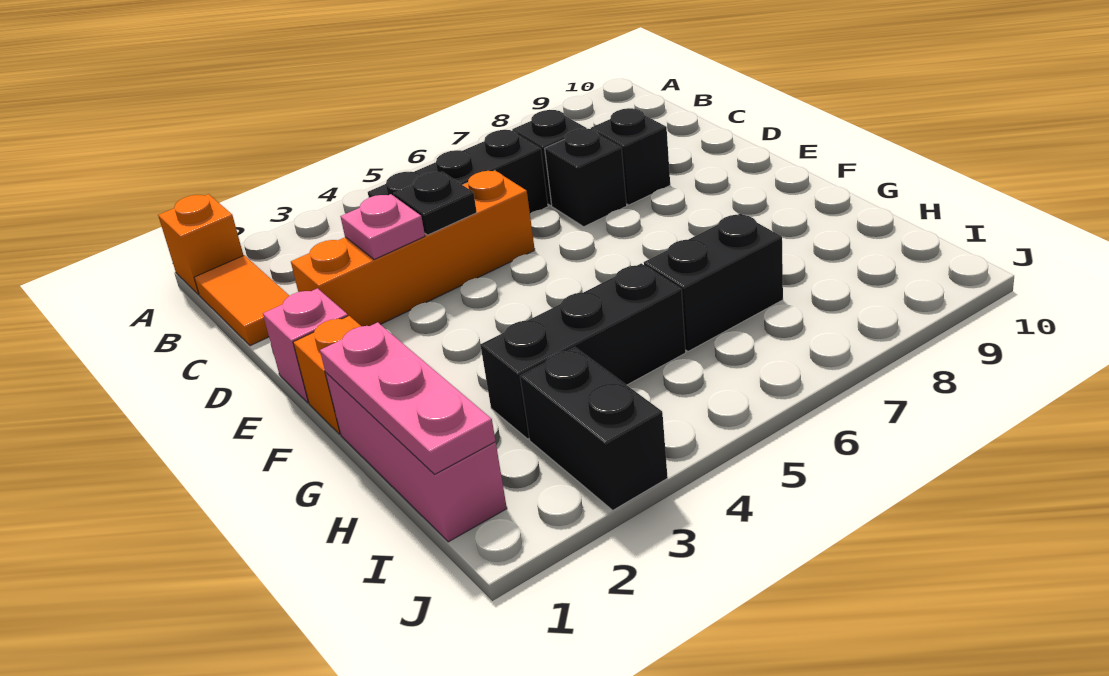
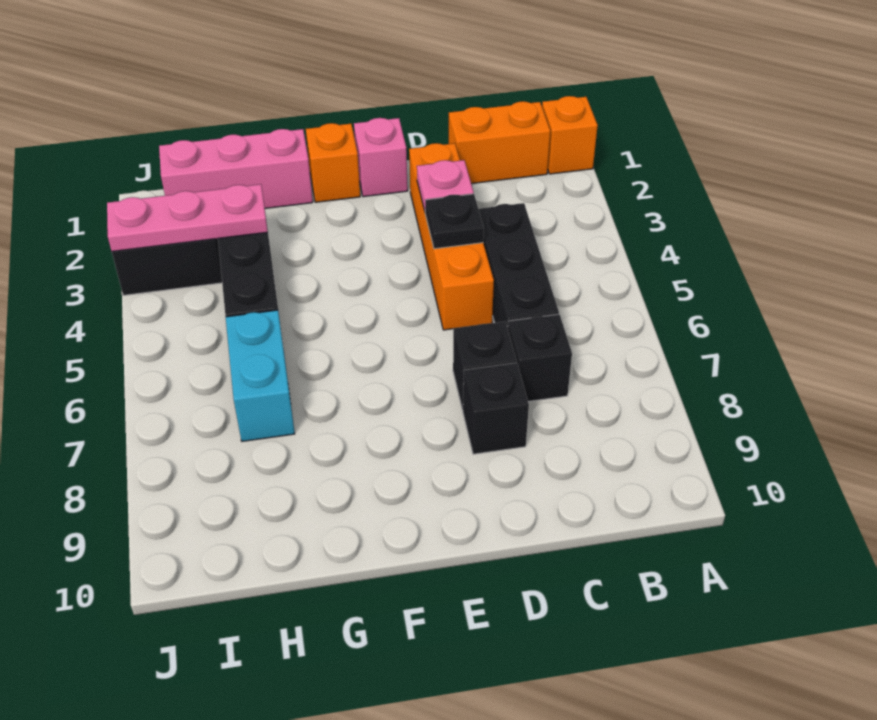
orange tile B1:C1 level 1 -> orange brick B1:C1 level 1
pink plate G1:I1 level 2 -> pink plate H3:J3 level 2
black brick H6:H7 level 1 -> cyan brick H6:H7 level 1

